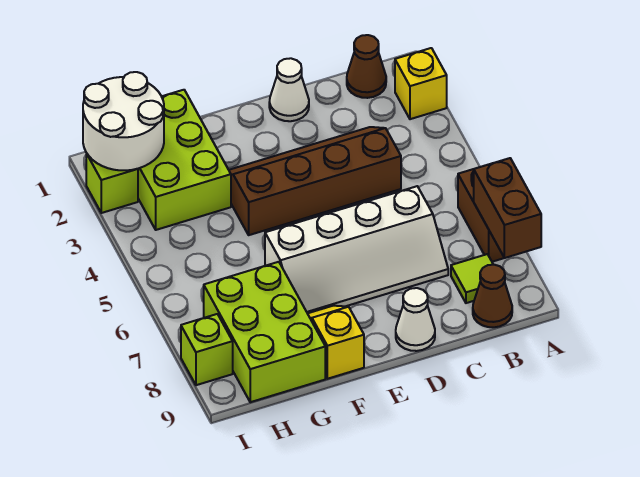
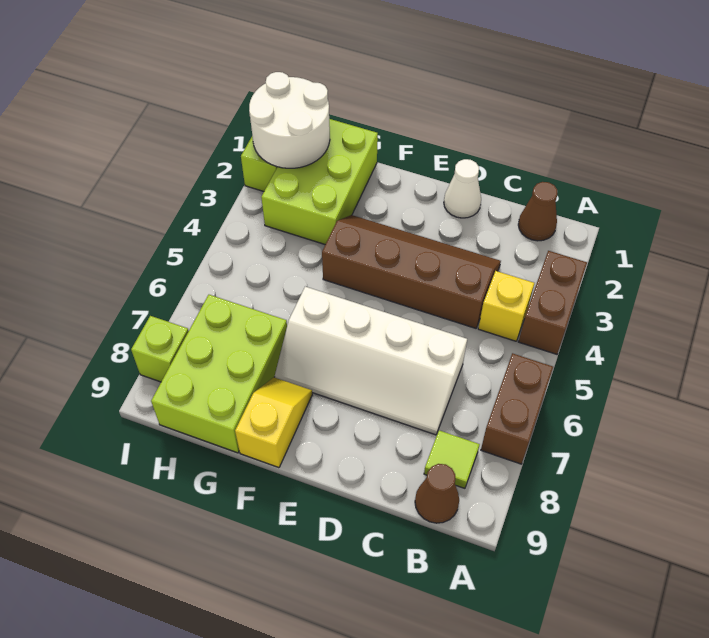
yellow brick A2 level 1 -> yellow brick B4 level 1
brown brick A7:A8 level 2 -> brown brick A3:A4 level 1
white cone D9 level 1 -> none

